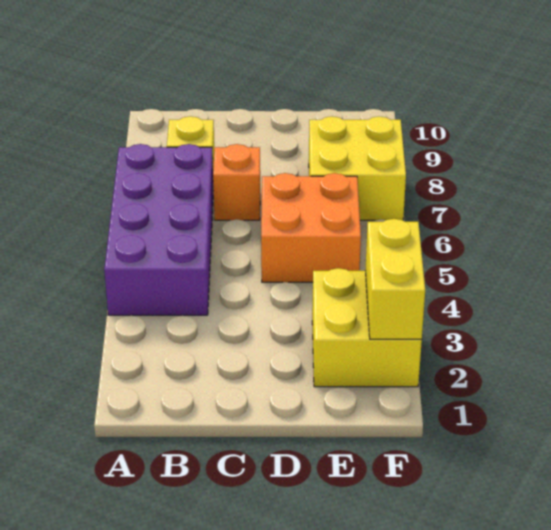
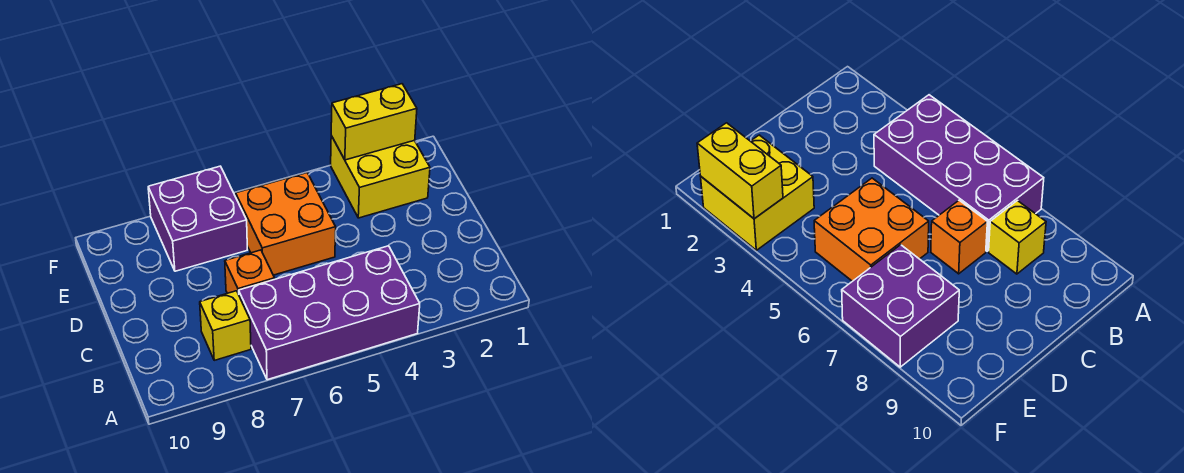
yellow brick E7:F8 level 1 -> purple brick E7:F8 level 1

